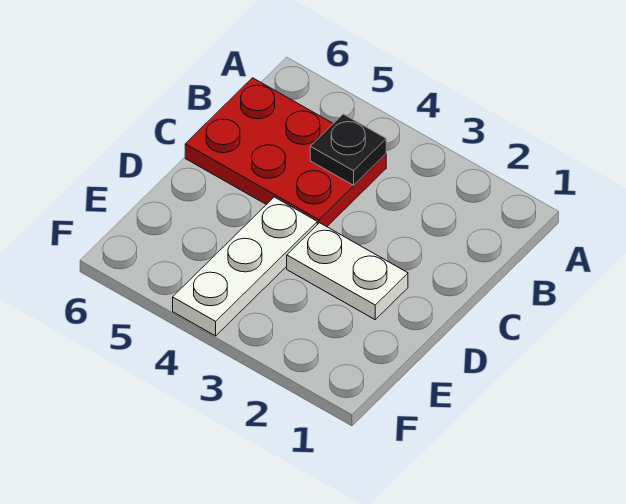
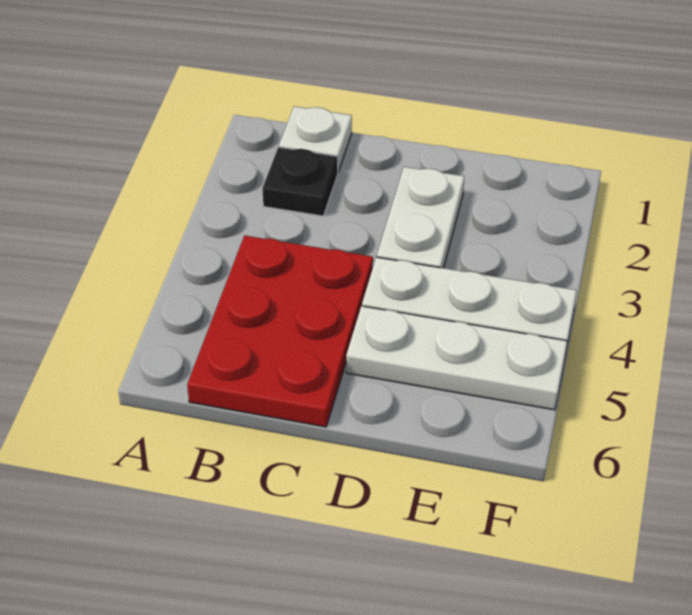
none -> white plate B1 level 1
black plate B4 level 2 -> black plate B2 level 1
none -> white plate D5:F5 level 1

